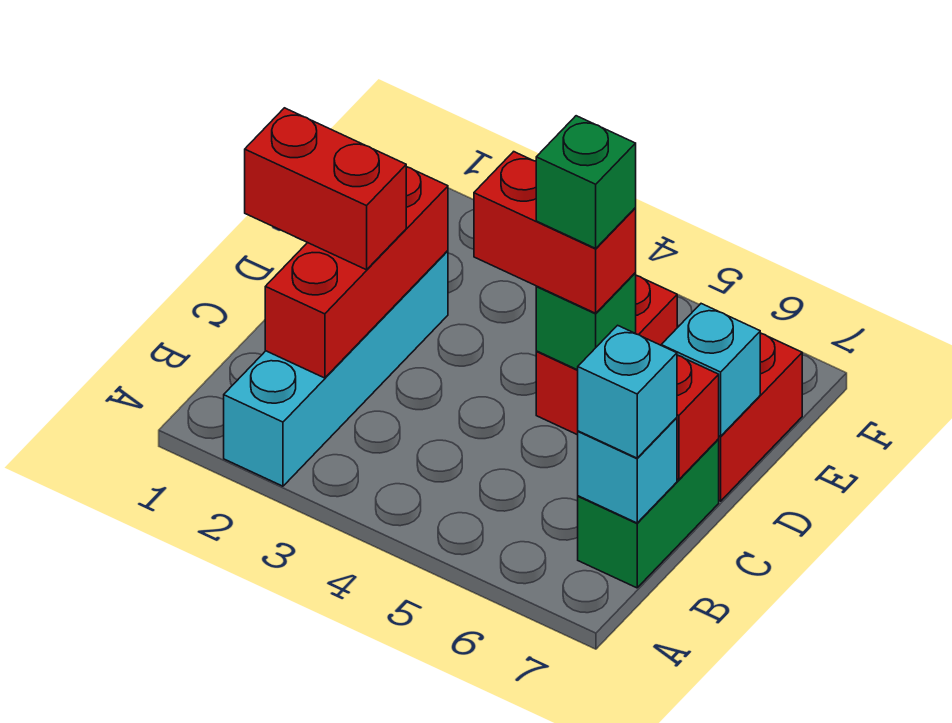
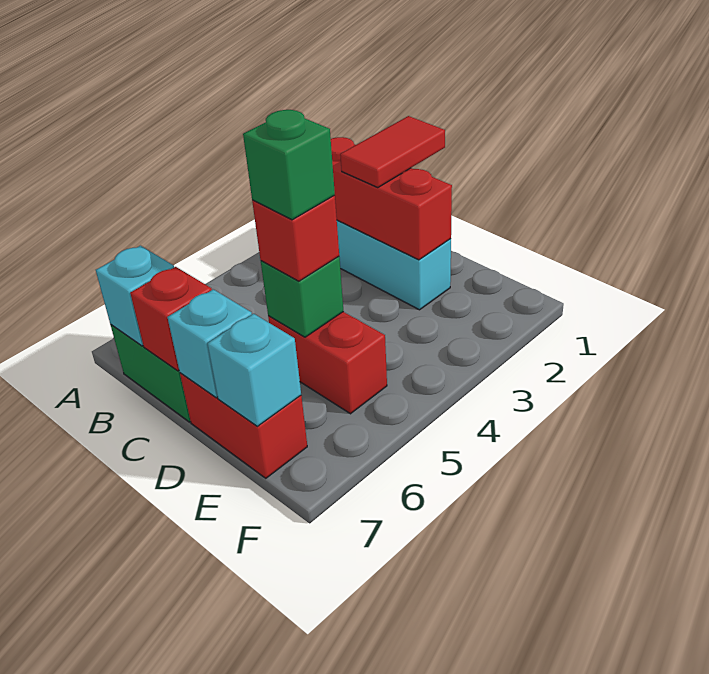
cyan brick B7 level 3 -> cyan brick E7 level 2
red brick C1:C2 level 3 -> red tile C1:C2 level 3
red brick D4:D5 level 3 -> red brick D5 level 3

